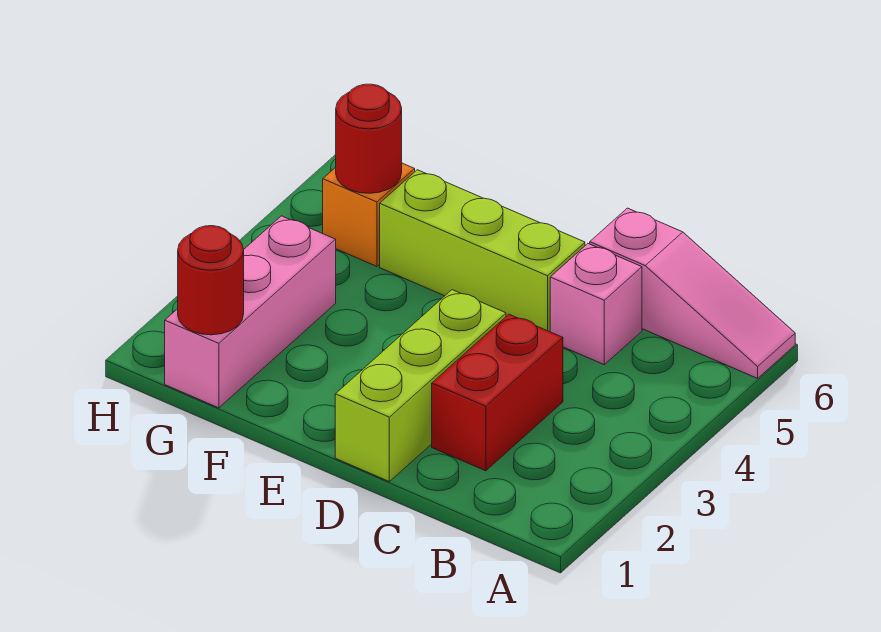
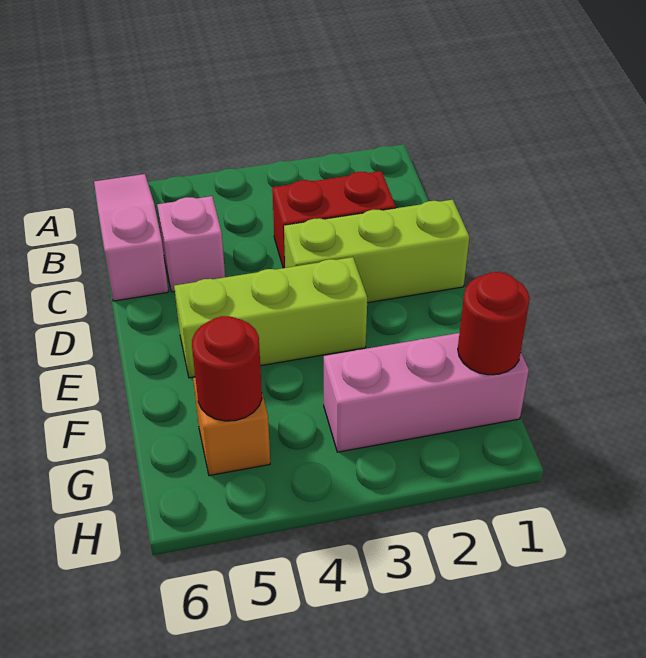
lime brick D5:F5 level 1 -> lime brick E3:E5 level 1

